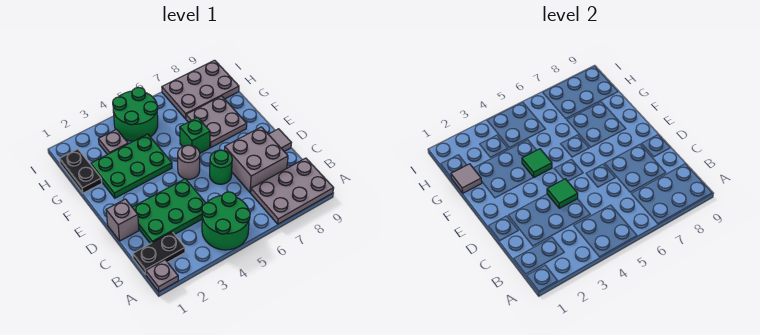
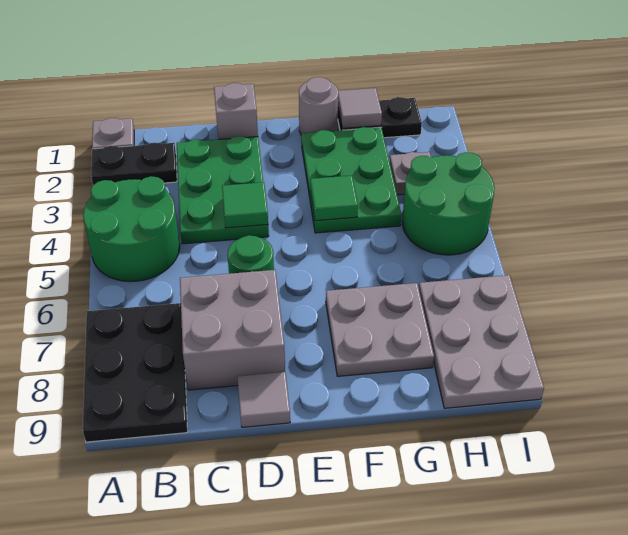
grey plate A7:B9 level 1 -> black plate A7:B9 level 1
black plate B1:B2 level 1 -> black plate A2:B2 level 1
grey round brick E5 level 1 -> grey round brick F1 level 1
green brick F6 level 1 -> none

